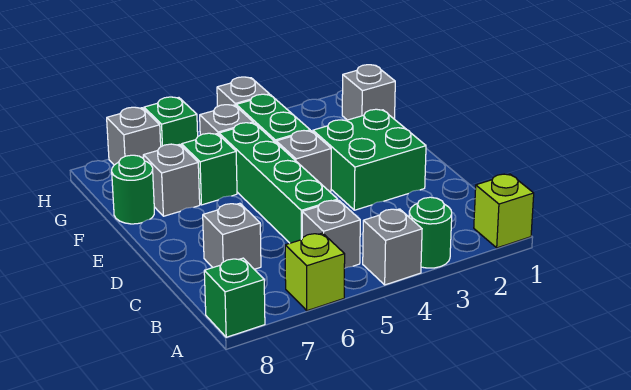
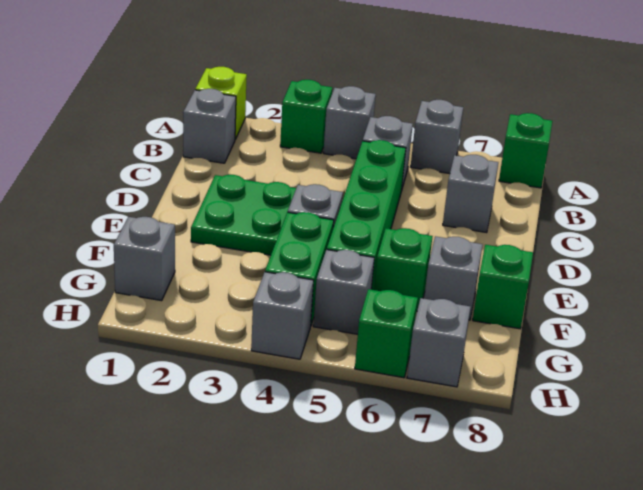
green round brick A3 level 1 -> green brick A3 level 1
lime brick A6 level 1 -> grey brick A6 level 1
none -> grey brick B1 level 1
green brick D2:E3 level 1 -> green plate D2:E3 level 1
green round brick F8 level 1 -> green brick F8 level 1

